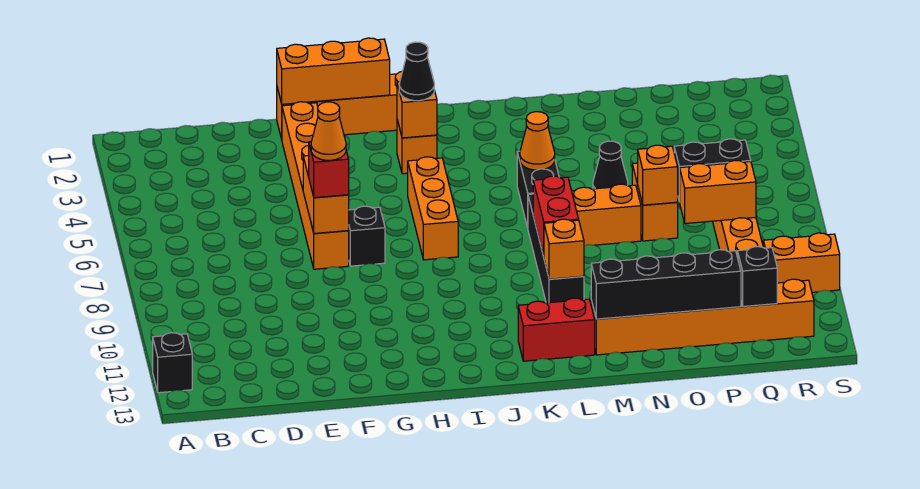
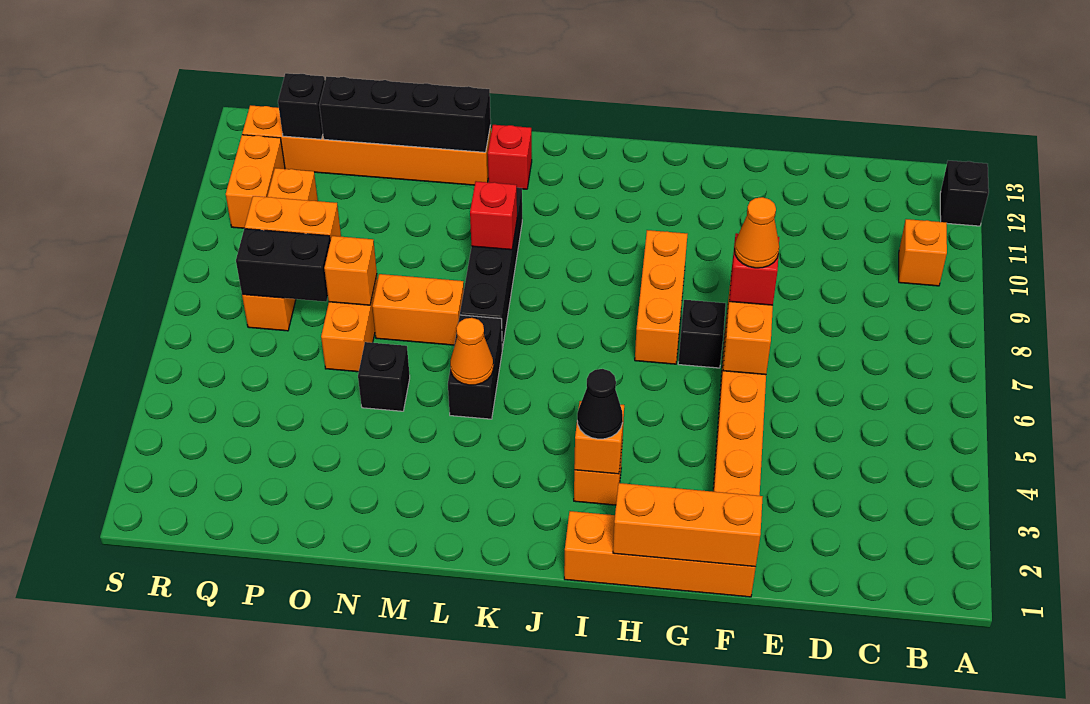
orange brick I5:I7 level 1 -> orange brick H7:H9 level 1
red brick K12:L12 level 1 -> red brick L12 level 1
red brick L8:L9 level 2 -> red brick L9 level 2
orange brick L10 level 2 -> orange brick B10 level 1
black cone N5 level 1 -> black brick N5 level 1
orange brick R10:S10 level 1 -> orange brick R10:R11 level 1

